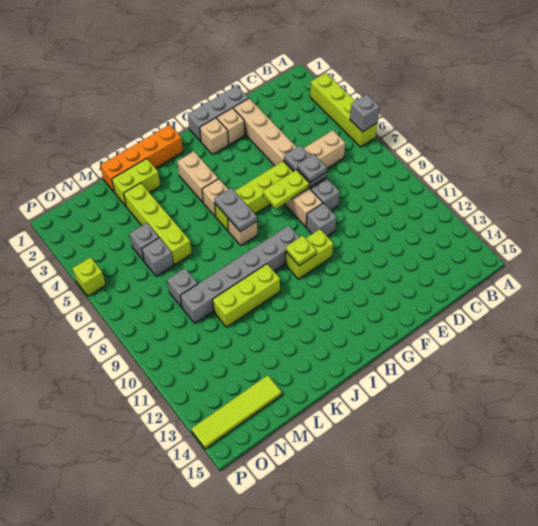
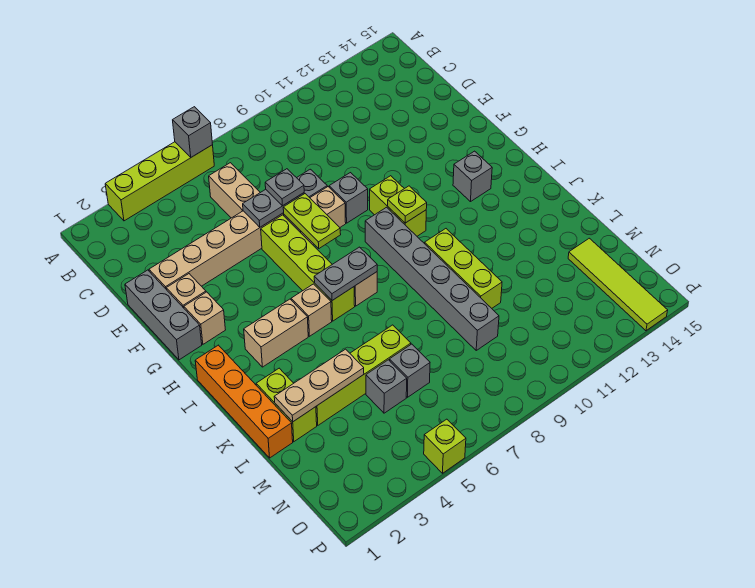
none -> tan plate L2:L4 level 2
grey brick M8 level 1 -> grey brick H13 level 1

